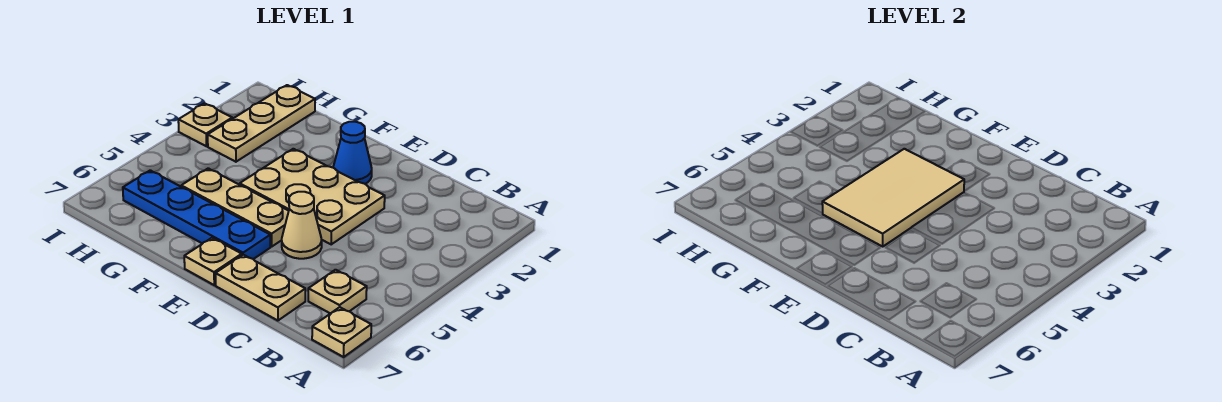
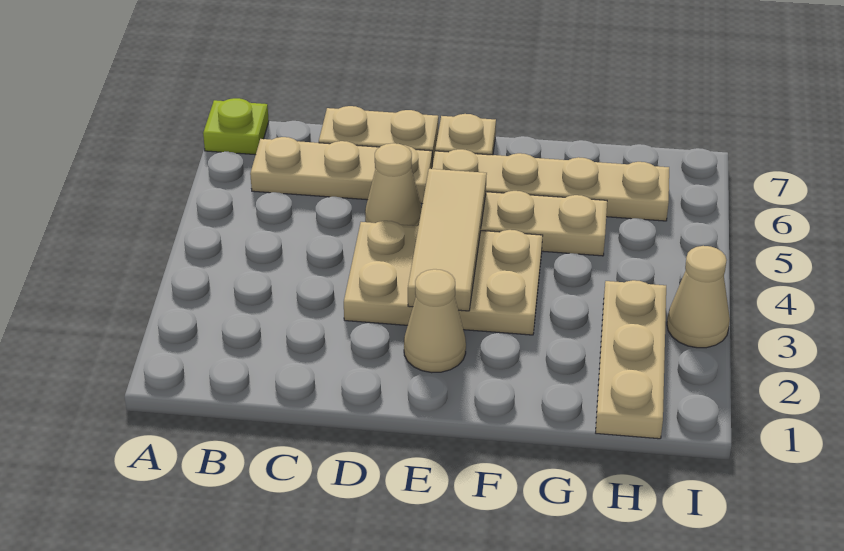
tan plate A7 level 1 -> lime plate A7 level 1
tan plate B6 level 1 -> tan plate B6:D6 level 1
blue cone E2 level 1 -> tan cone E2 level 1
tan tile E3:F5 level 2 -> tan tile E3:E5 level 2
blue plate E6:H6 level 1 -> tan plate E6:H6 level 1
tan plate I3 level 1 -> tan cone I3 level 1

